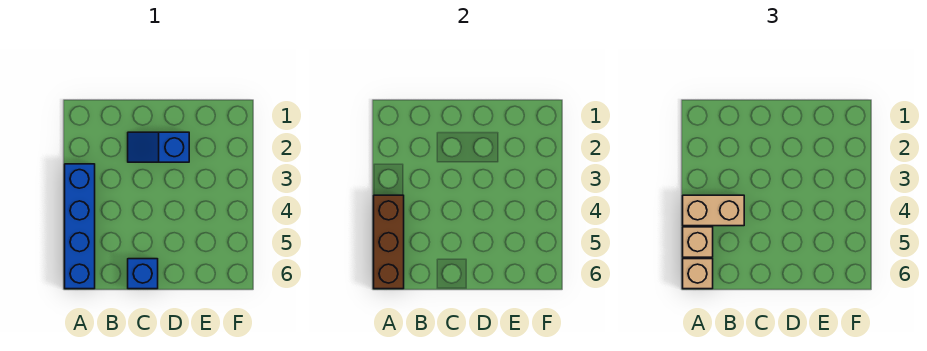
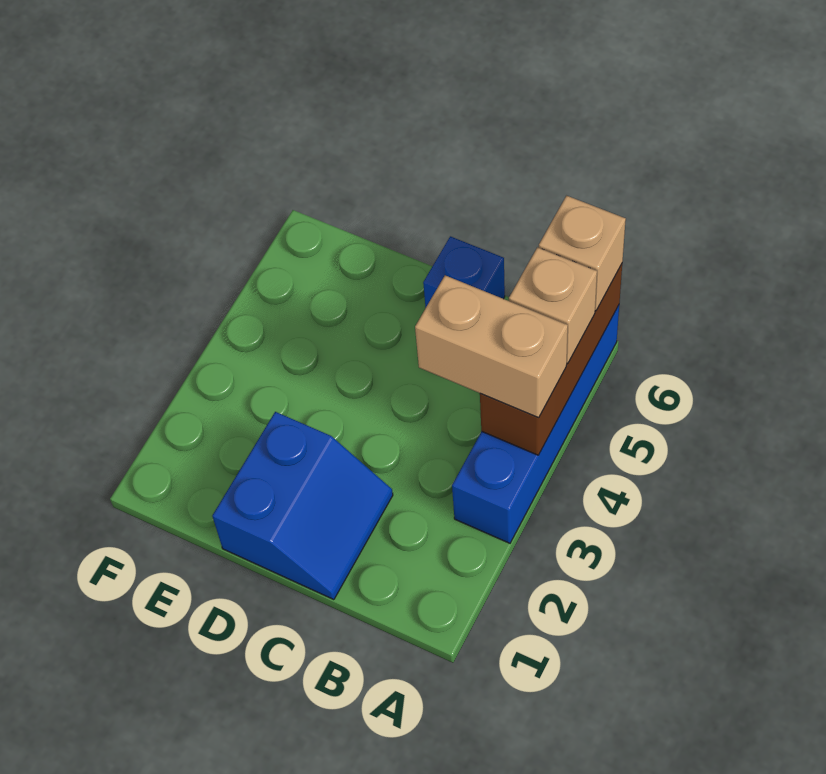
blue slope C2:D2 level 1 top D -> blue slope C1:D2 level 1 top D

